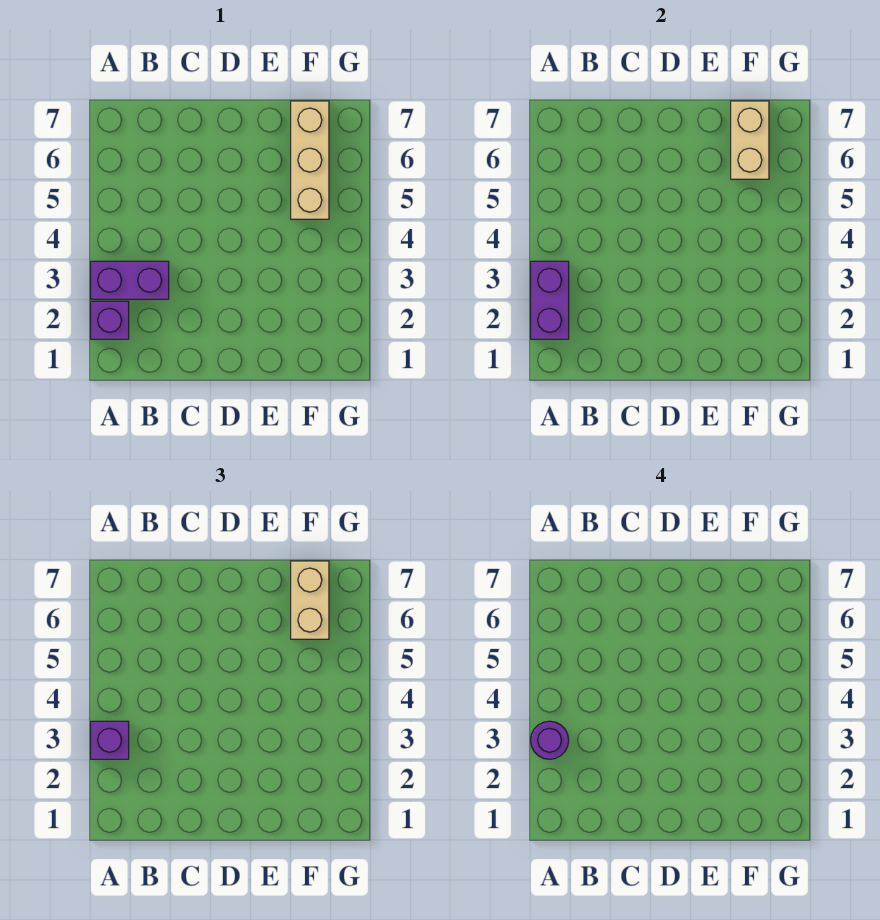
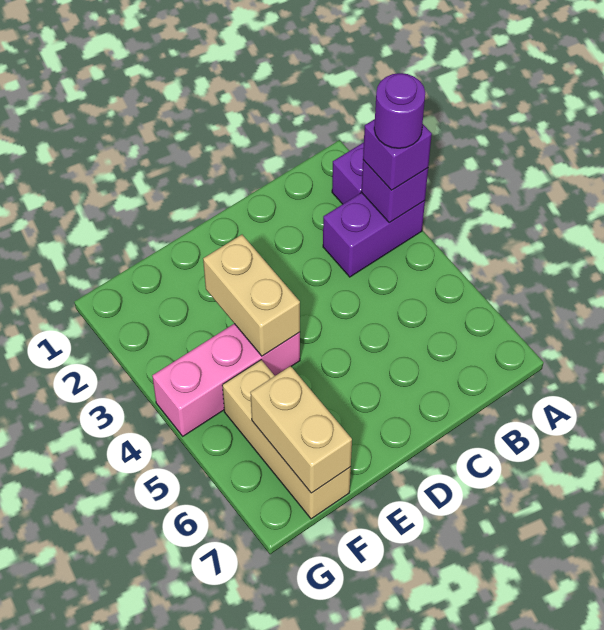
purple brick A2:A3 level 2 -> purple brick A3 level 2
none -> pink brick E4:G4 level 1
tan brick F6:F7 level 3 -> tan brick E3:E4 level 2

